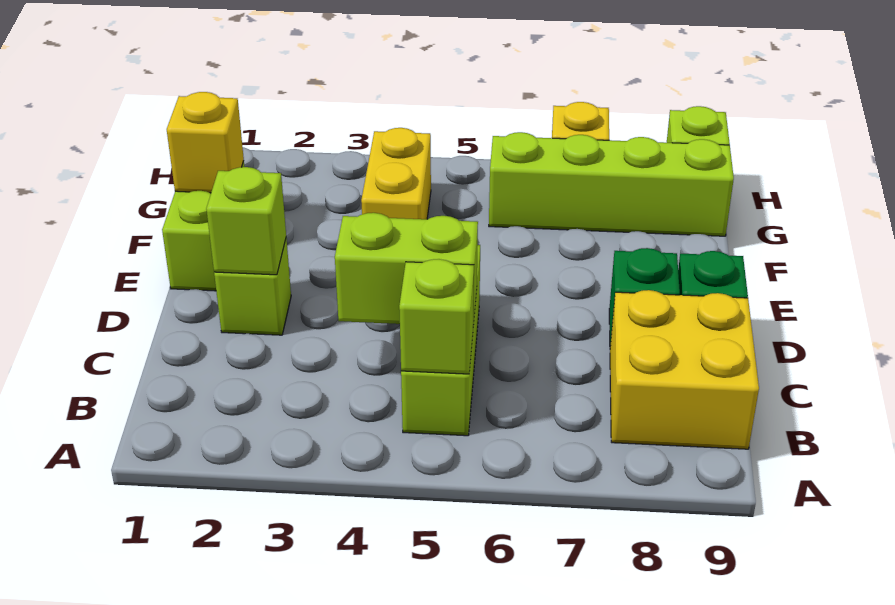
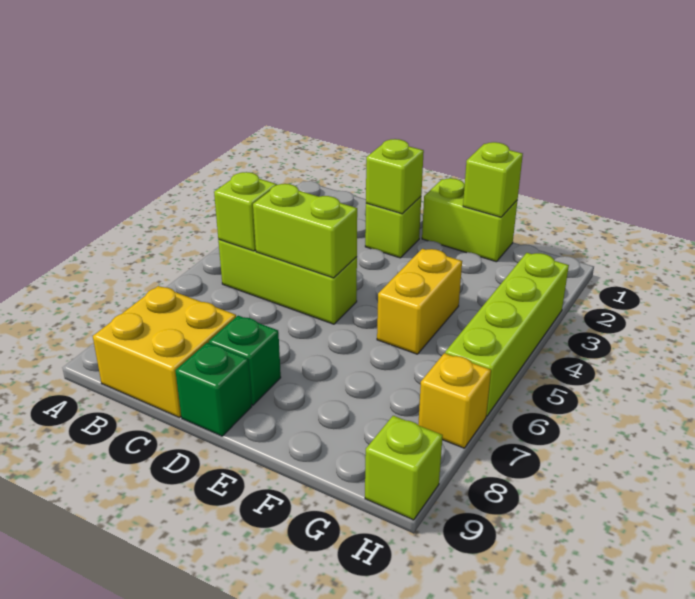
lime brick C4:C5 level 2 -> lime brick C5:D5 level 2
yellow brick F1 level 2 -> lime brick F1 level 2
yellow brick F4:G4 level 1 -> yellow brick F4:F5 level 1
lime brick G6:G9 level 1 -> lime brick H3:H6 level 1

